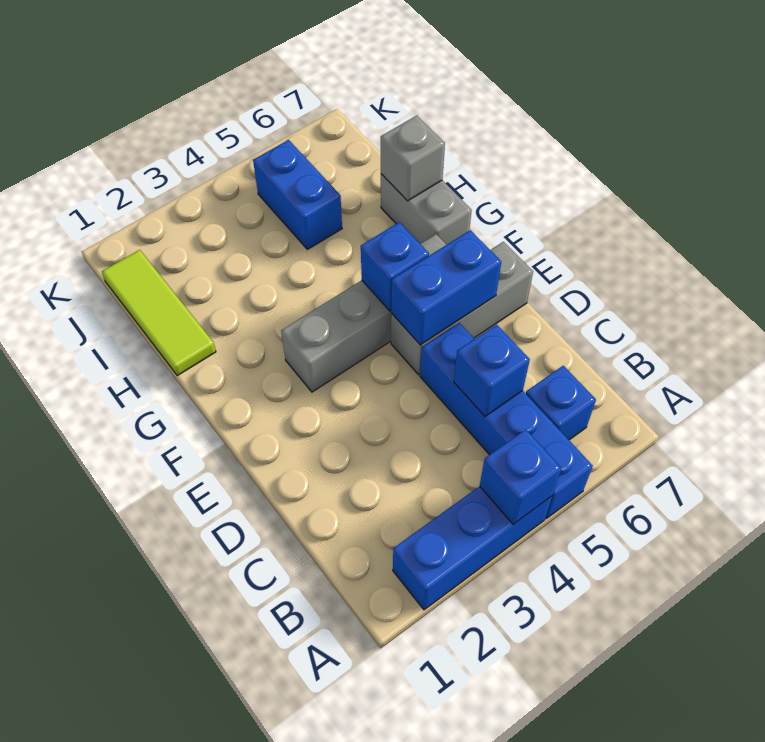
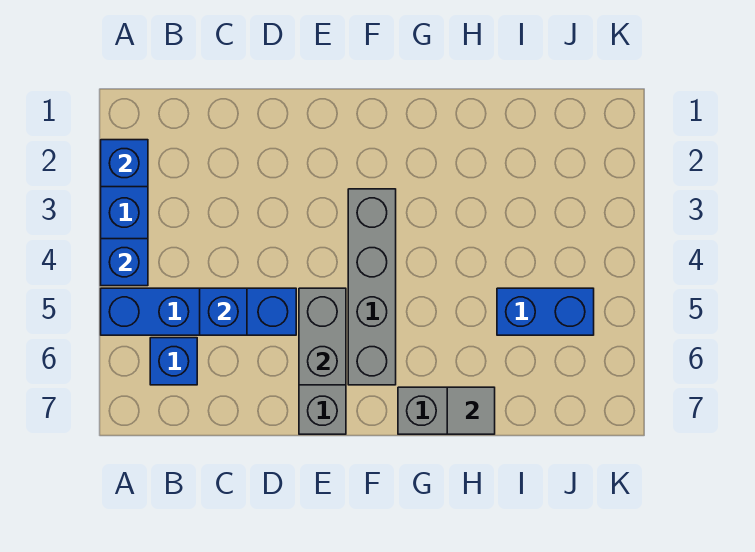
blue brick E5:E6 level 2 -> grey brick E5:E6 level 2
blue brick F5 level 2 -> blue brick A2 level 2
lime tile H1:J1 level 1 -> none
grey brick H7 level 2 -> grey tile H7 level 2

